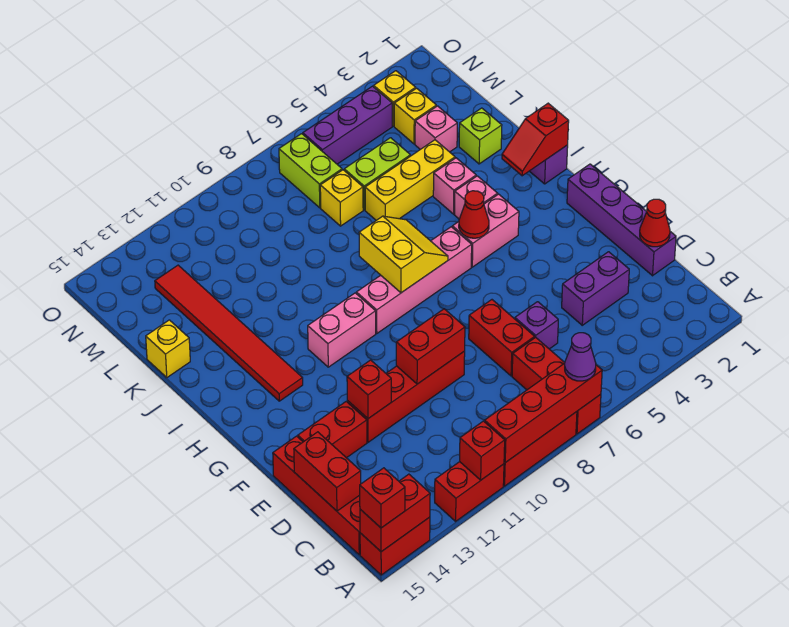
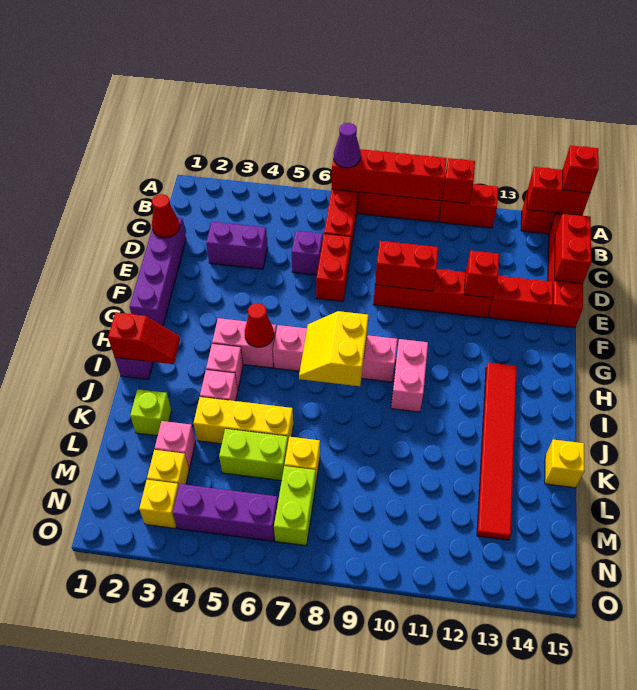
pink brick H10:H11 level 1 -> pink brick H10:I10 level 1

